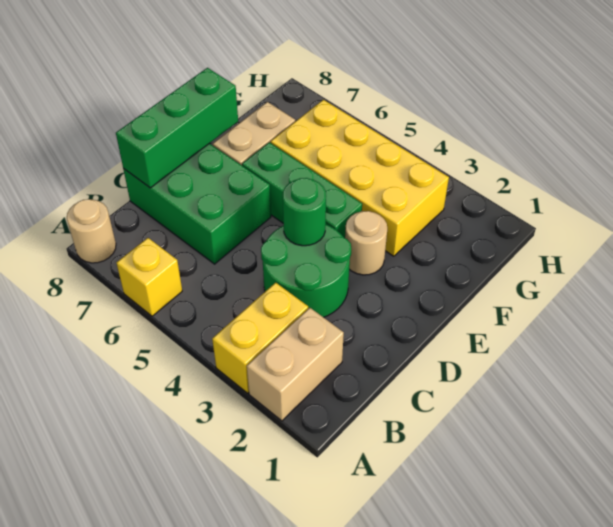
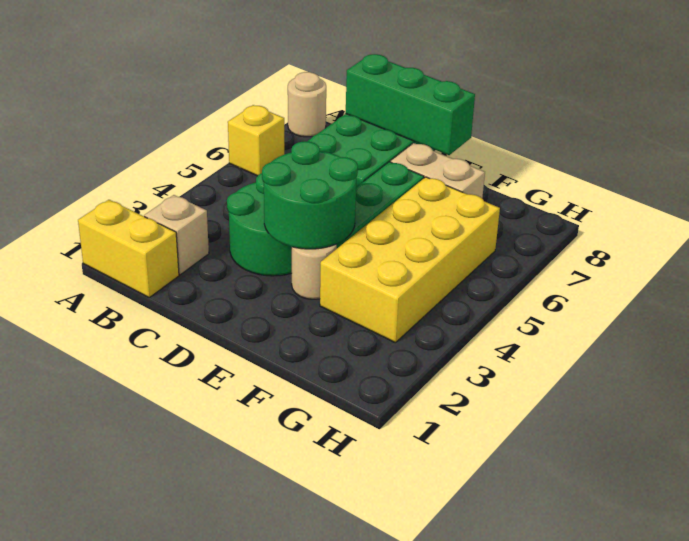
tan brick A2:B2 level 1 -> tan brick B2 level 1
yellow brick A3:B3 level 1 -> yellow brick A1:B1 level 1
green round brick D4 level 2 -> green round brick D3:E4 level 2

